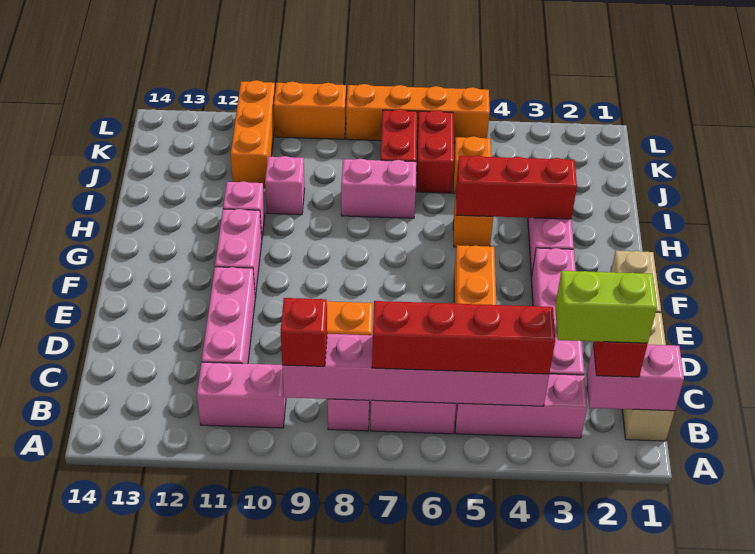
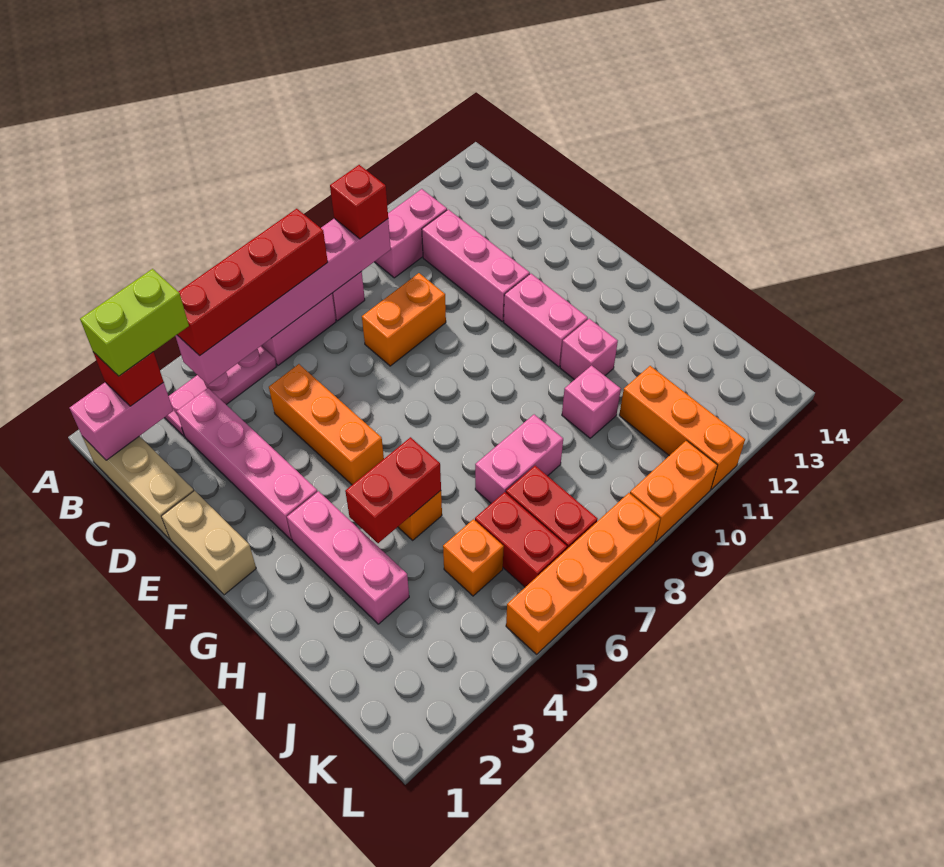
pink brick B3:B5 level 1 -> pink plate B3:B5 level 1
red brick H3:H5 level 2 -> red brick H4:H5 level 2

